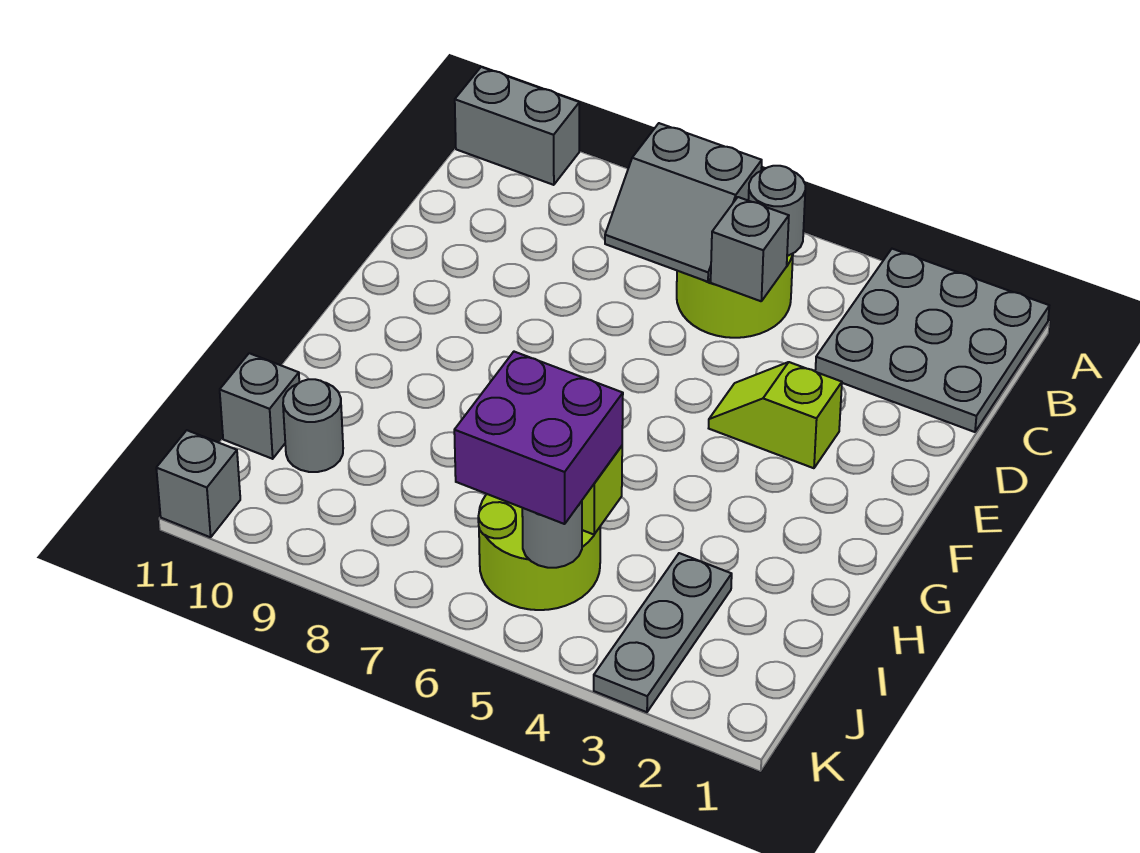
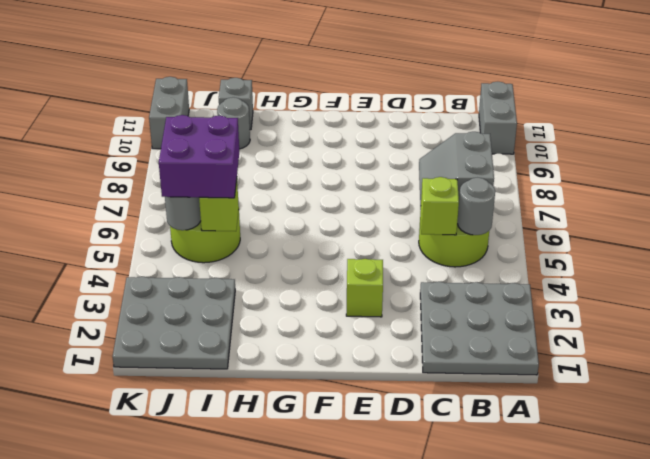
grey brick C5 level 2 -> lime brick C5 level 2
grey plate I3:K3 level 1 -> grey plate I1:K3 level 1
grey brick K11 level 1 -> grey brick K10:K11 level 1

